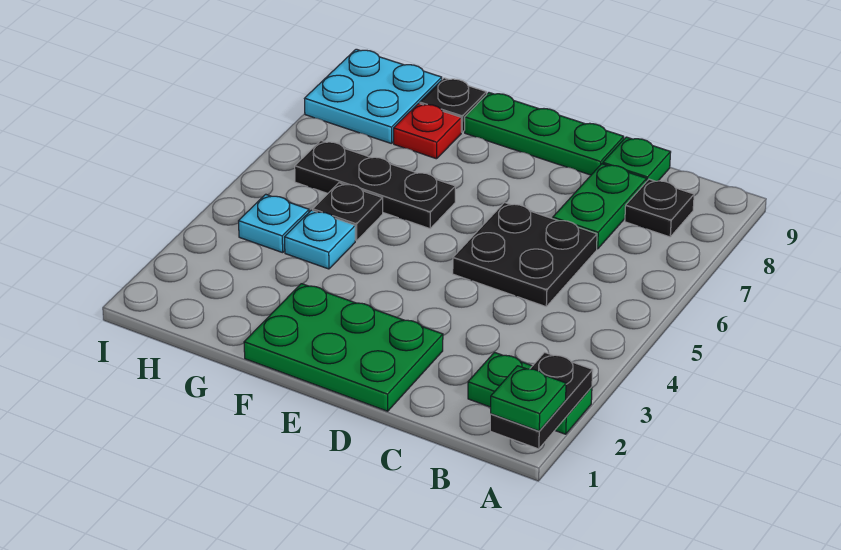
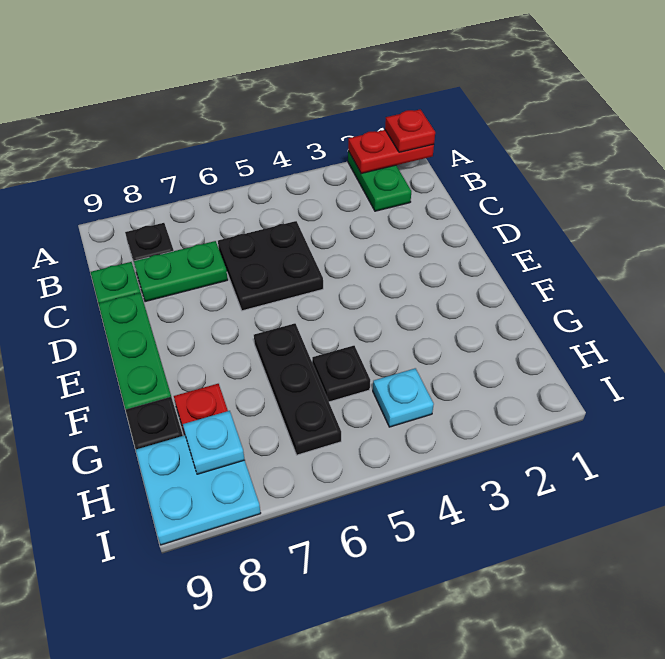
black plate A1:A2 level 2 -> red plate A1:A2 level 2
green plate A1 level 3 -> red plate A1 level 3
green plate D1:F2 level 1 -> none
cyan plate G4 level 1 -> cyan plate H8 level 2

